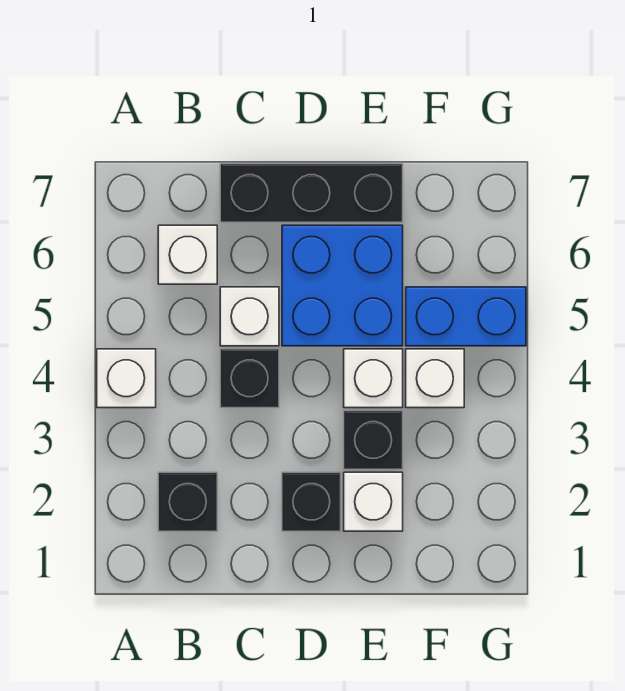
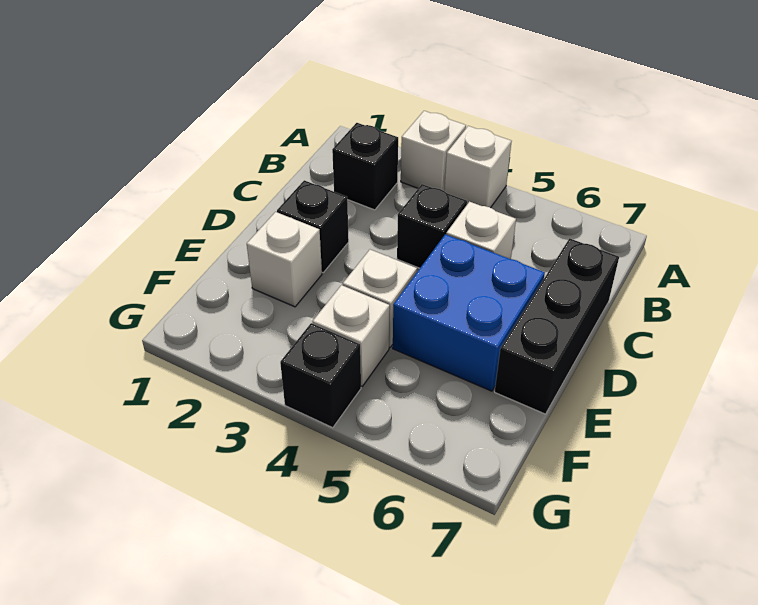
white brick B6 level 1 -> white brick A3 level 1
black brick E3 level 1 -> black brick G4 level 1
blue brick F5:G5 level 1 -> none

